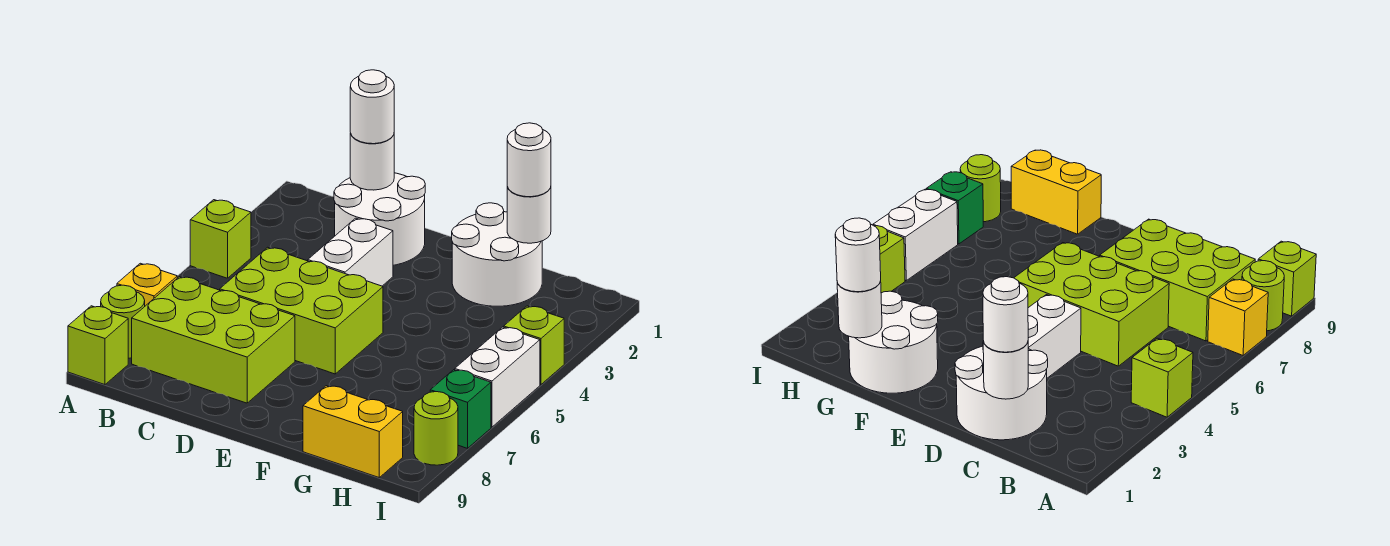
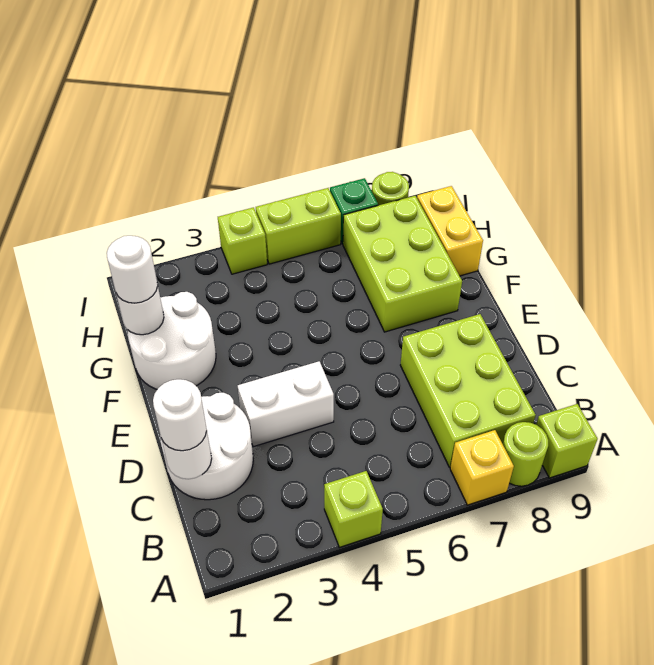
lime brick C5:E6 level 1 -> lime brick F7:H8 level 1
white brick I5:I6 level 1 -> lime brick I5:I6 level 1

